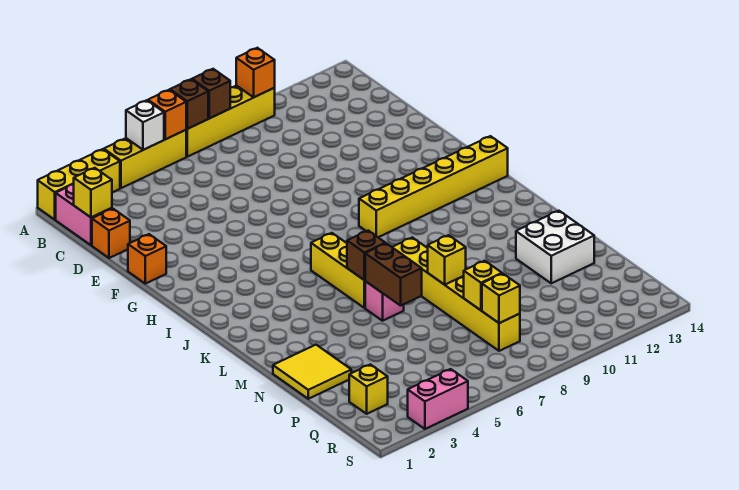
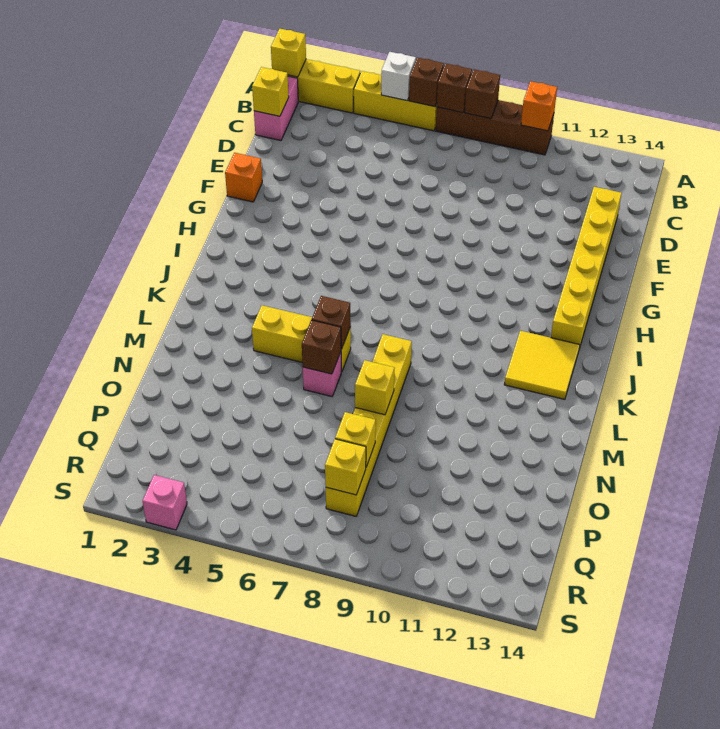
orange brick A6 level 2 -> brown brick A6 level 2
yellow brick A7:A10 level 1 -> brown brick A7:A10 level 1
orange brick D1 level 1 -> none
yellow brick I9:I14 level 1 -> yellow brick D13:I13 level 1
yellow brick J6:L6 level 1 -> yellow brick L4:L6 level 1
brown brick M6:N6 level 2 -> brown brick M6 level 2
yellow tile N1:O2 level 1 -> yellow tile J12:K13 level 1
white brick N12:O13 level 1 -> none
yellow brick Q2 level 1 -> yellow brick A1 level 2
pink brick S3:S4 level 1 -> pink brick S3 level 1

